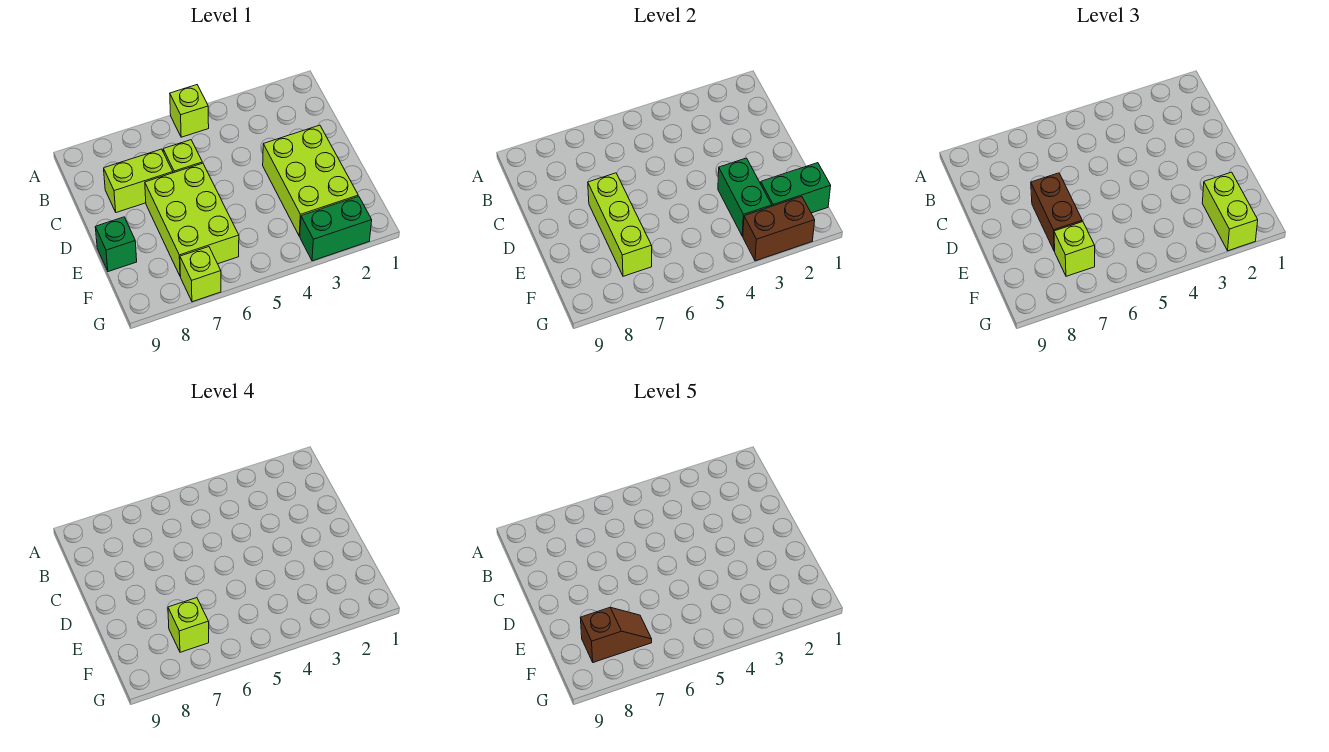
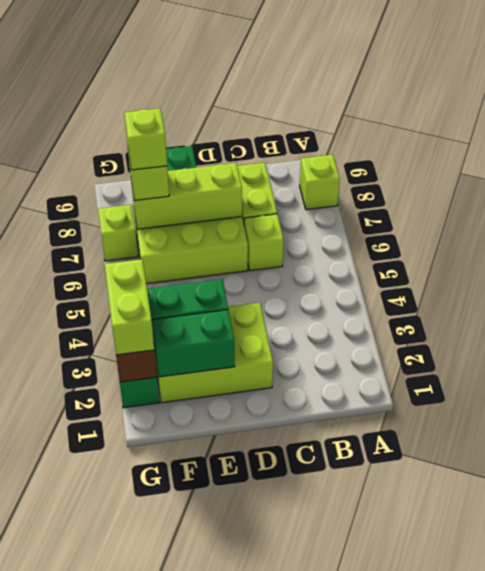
lime brick A5 level 1 -> lime brick A8 level 1
brown brick D7:E7 level 3 -> none
green brick F1:F2 level 2 -> green brick E2:F2 level 2
lime brick F2:G2 level 3 -> lime brick G2:G3 level 3
brown slope F7:F8 level 5 top 8 -> none

